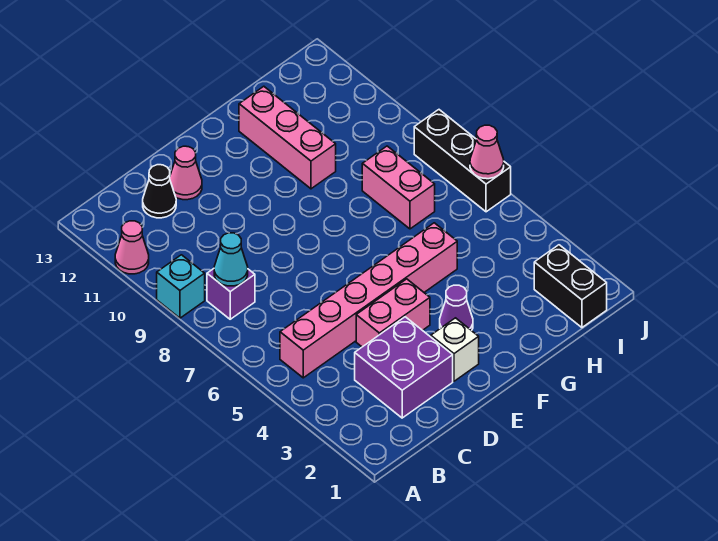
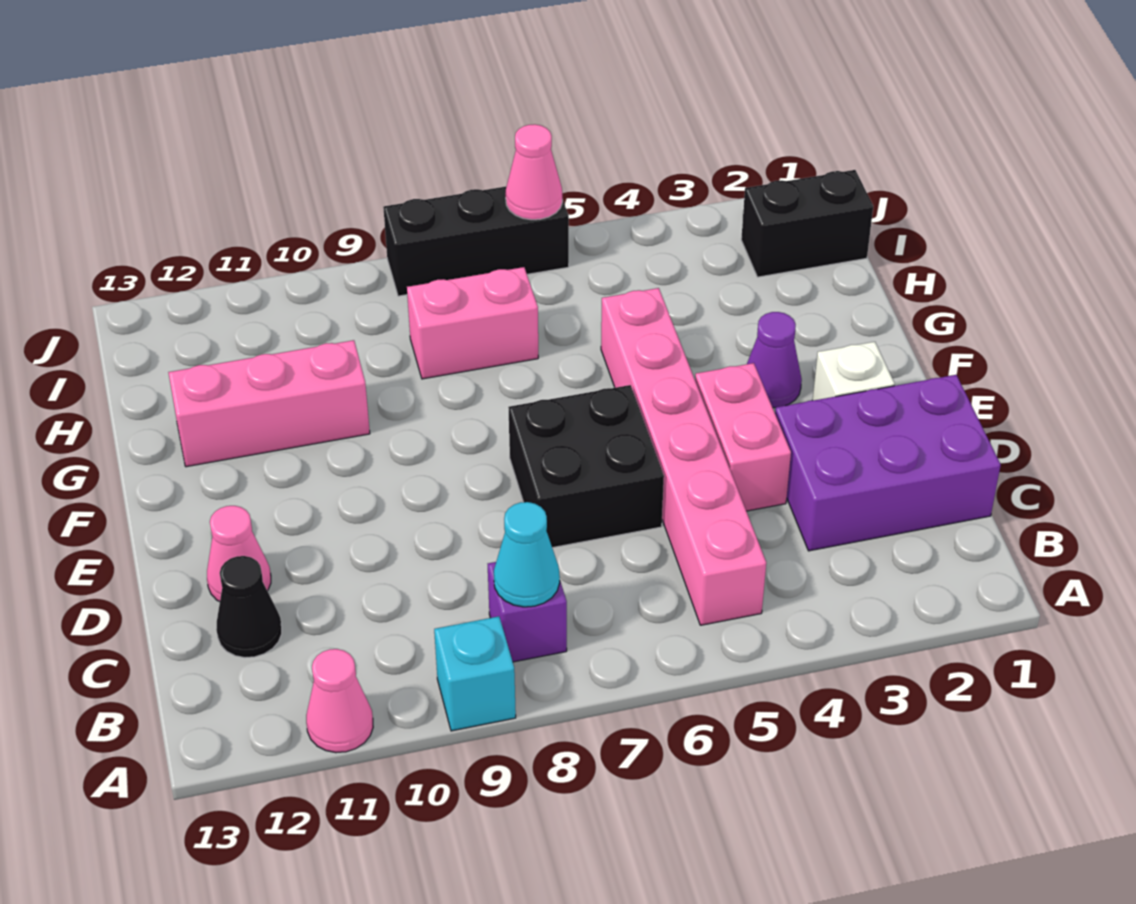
purple brick C2:D3 level 1 -> purple brick C1:D3 level 1
none -> black brick D6:E7 level 1

